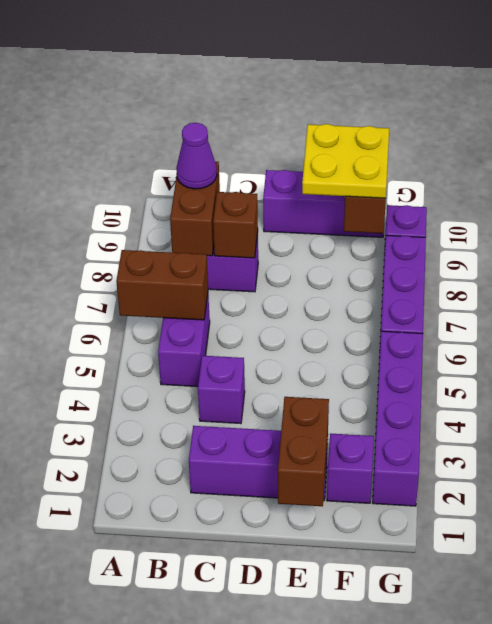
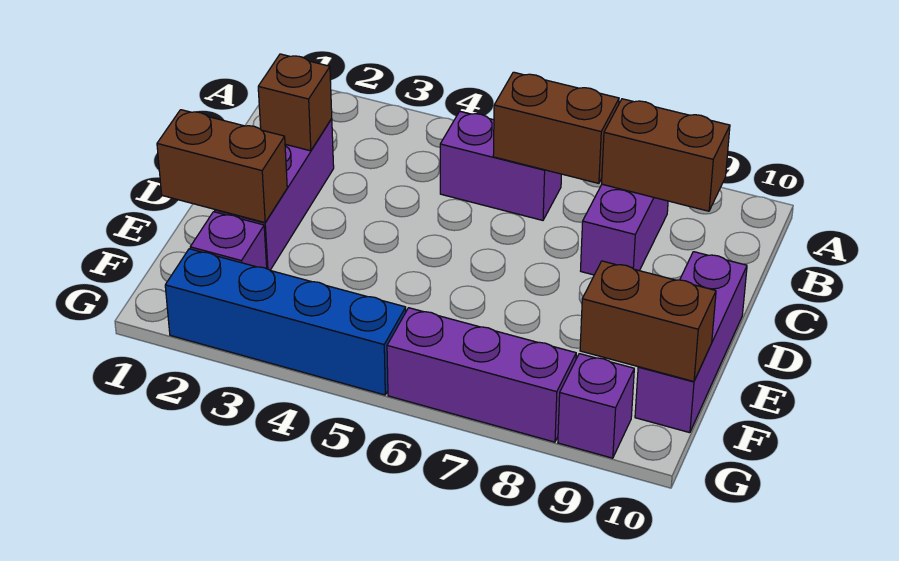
brown brick A6:B6 level 2 -> brown brick B6:B7 level 2
purple cone B9 level 3 -> none
purple brick C4 level 1 -> none
brown brick C8 level 2 -> brown brick C2 level 2
yellow plate E9:F10 level 3 -> none
purple brick G2:G5 level 1 -> blue brick G2:G5 level 1

